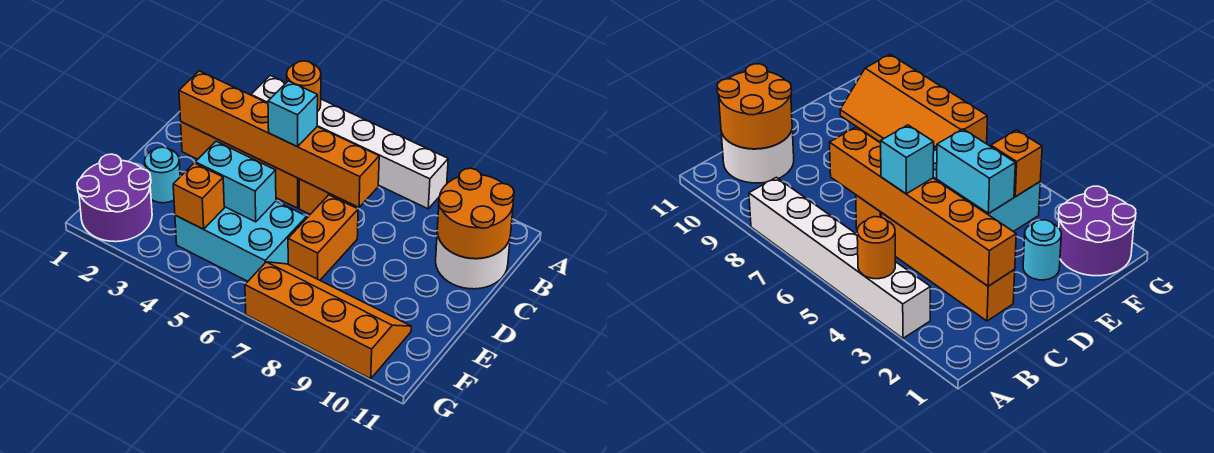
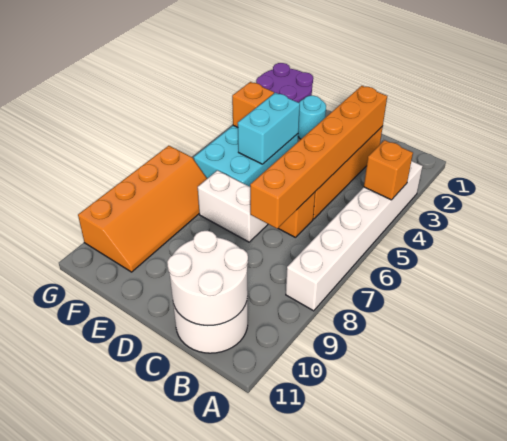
orange round brick A4 level 2 -> orange brick A4 level 2
orange round brick B10:C11 level 2 -> white round brick B10:C11 level 2
cyan brick C5 level 3 -> none
orange brick D7:E7 level 1 -> white brick D7:E7 level 1

